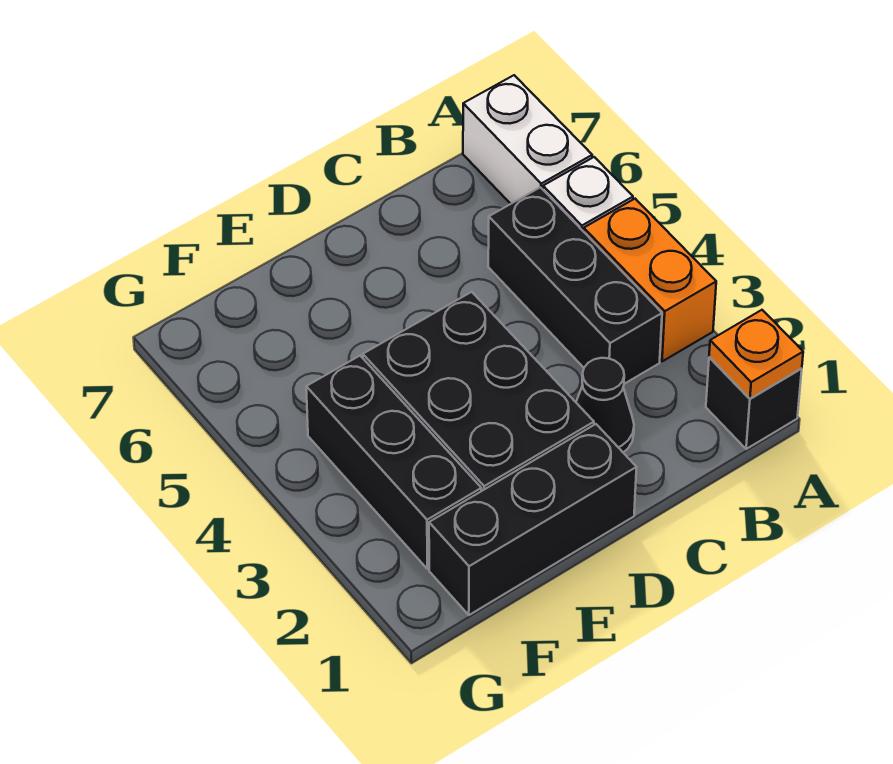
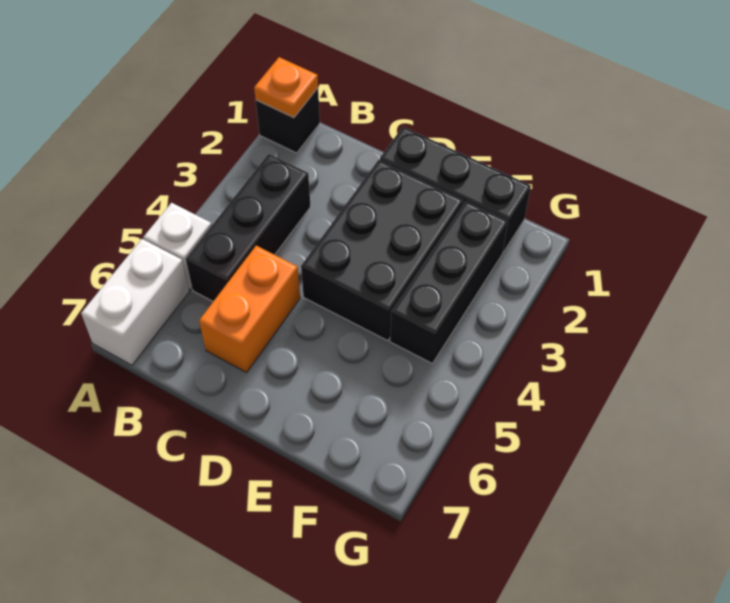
orange brick A3:A4 level 1 -> orange brick C5:C6 level 1
black cone C2 level 1 -> none

